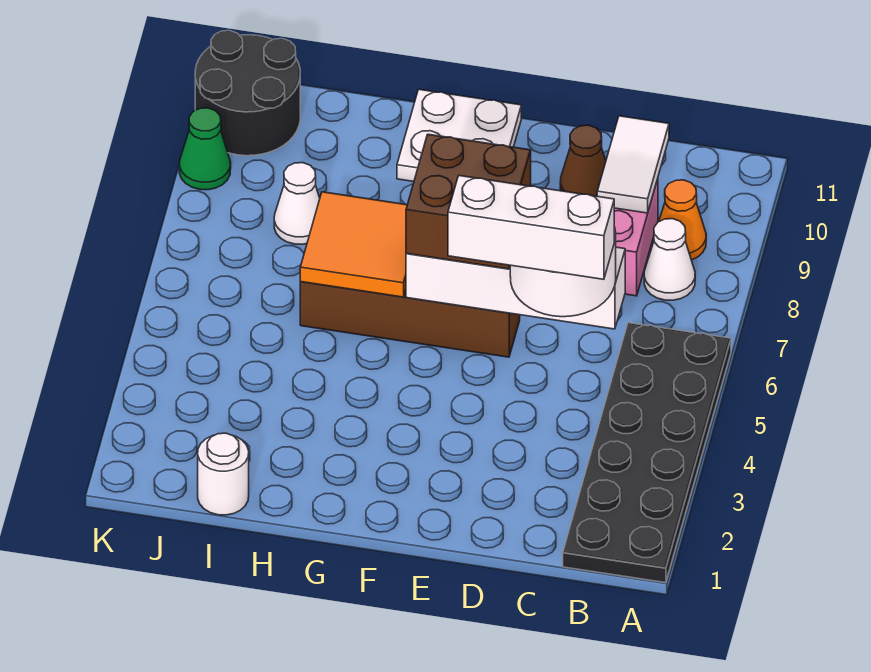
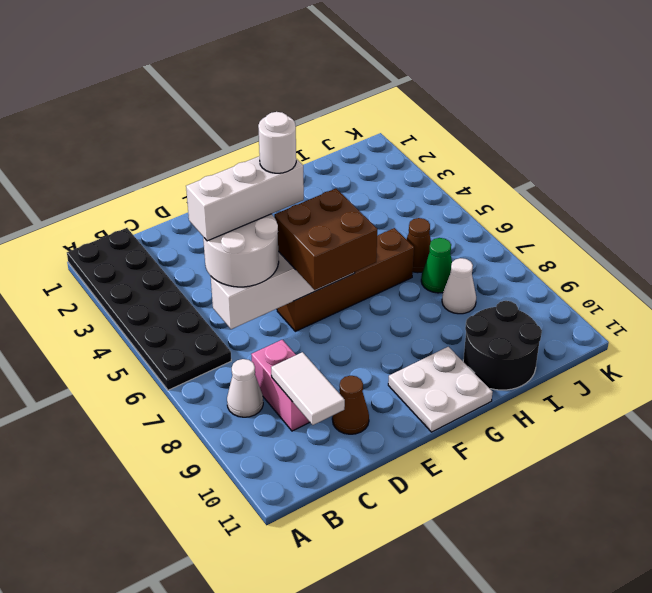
orange cone B9 level 1 -> none
orange tile G6:H7 level 2 -> none
white round brick I1 level 1 -> white round brick E5 level 5
none -> brown cone I6 level 1
black round brick J10:K11 level 1 -> black round brick H10:I11 level 1
green cone K9 level 1 -> green cone I7 level 1

